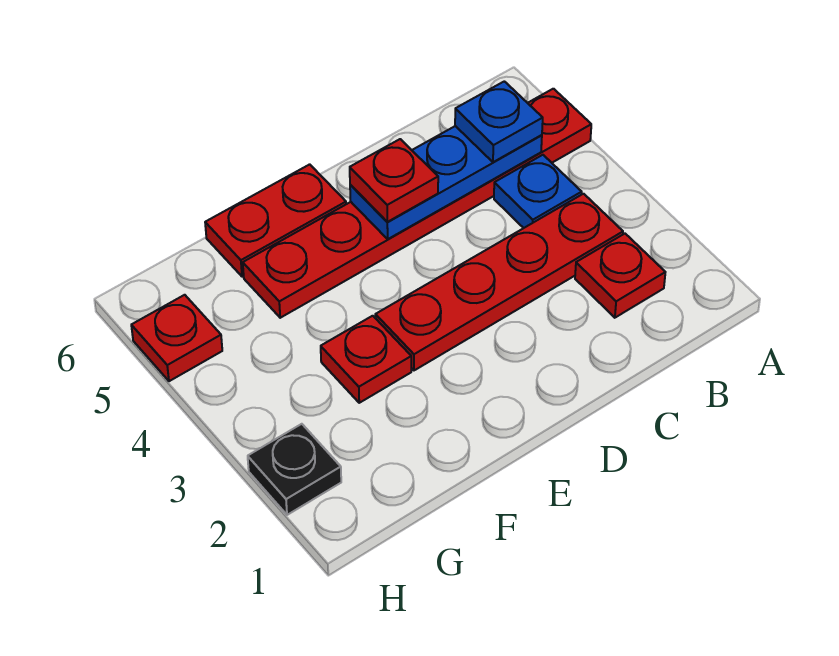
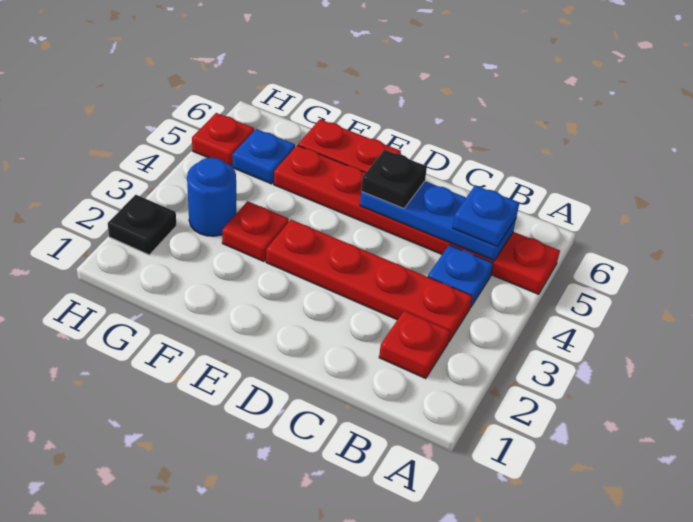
red plate D5 level 3 -> black plate D5 level 3
none -> blue round brick G3 level 1
none -> blue plate G5 level 1

